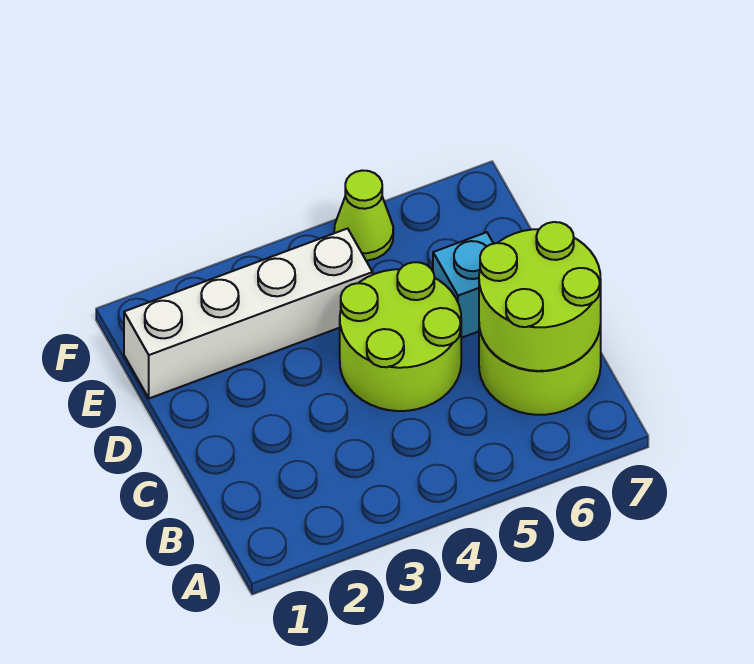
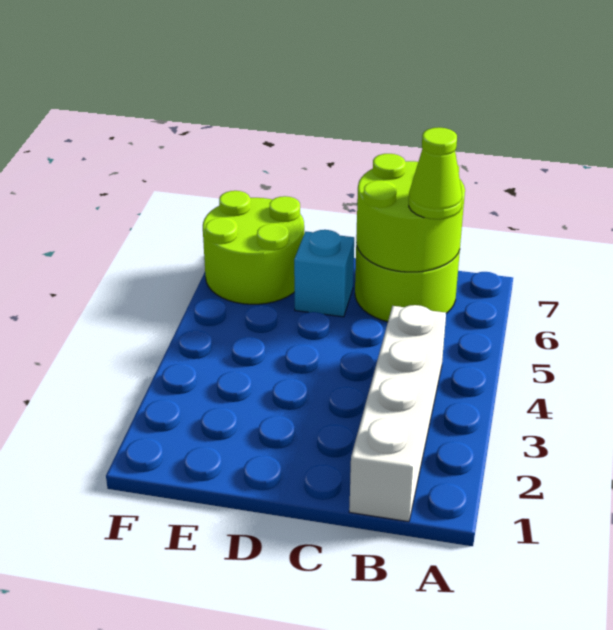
lime round brick C4:D5 level 1 -> lime round brick E6:F7 level 1
white brick E1:E4 level 1 -> white brick B1:B4 level 1
lime cone F5 level 1 -> lime cone B6 level 3

